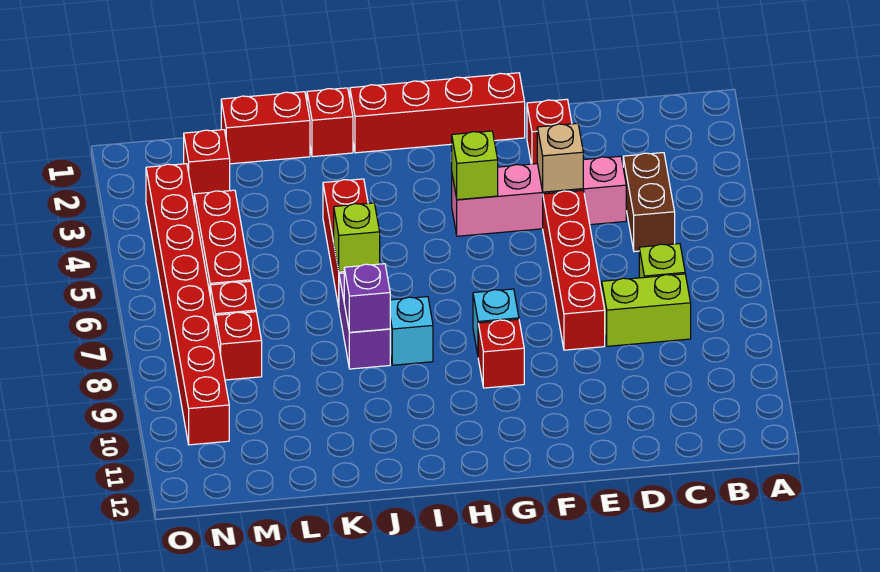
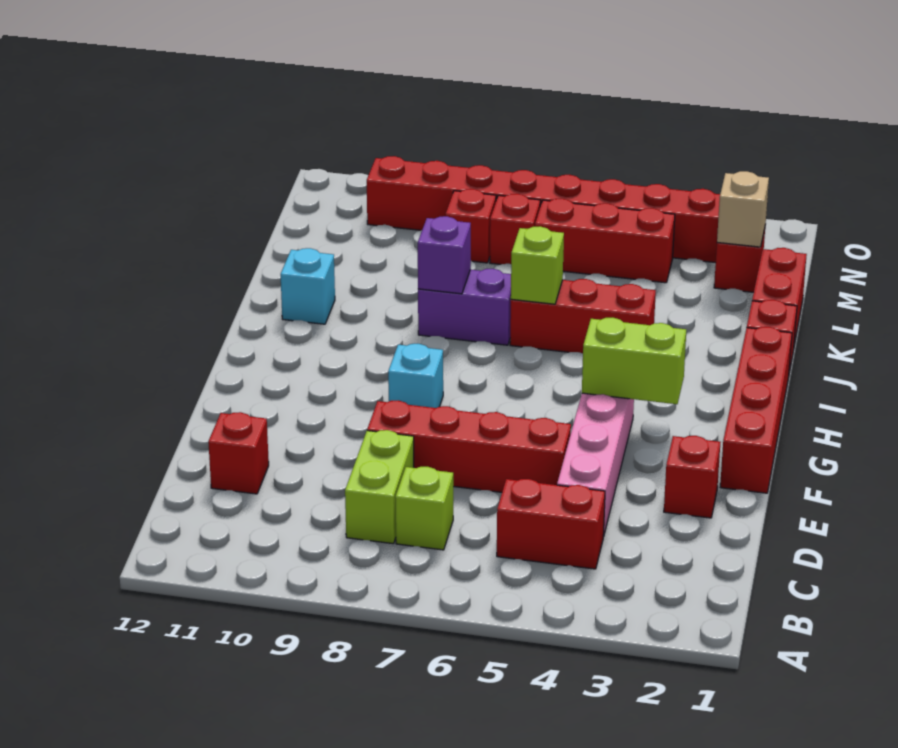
brown brick C4:C5 level 1 -> red brick C4:C5 level 1
tan brick E4 level 2 -> tan brick M2 level 2
lime brick G4 level 2 -> lime brick G3:G4 level 2
red brick G9 level 1 -> red brick D11 level 1
cyan brick I8 level 1 -> cyan brick J11 level 1

